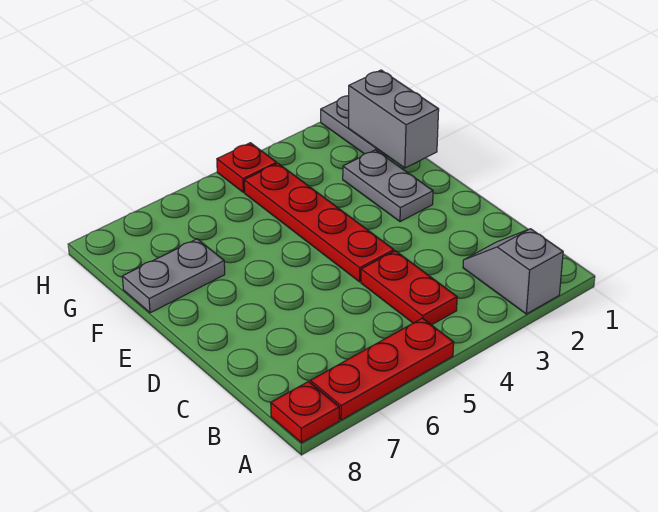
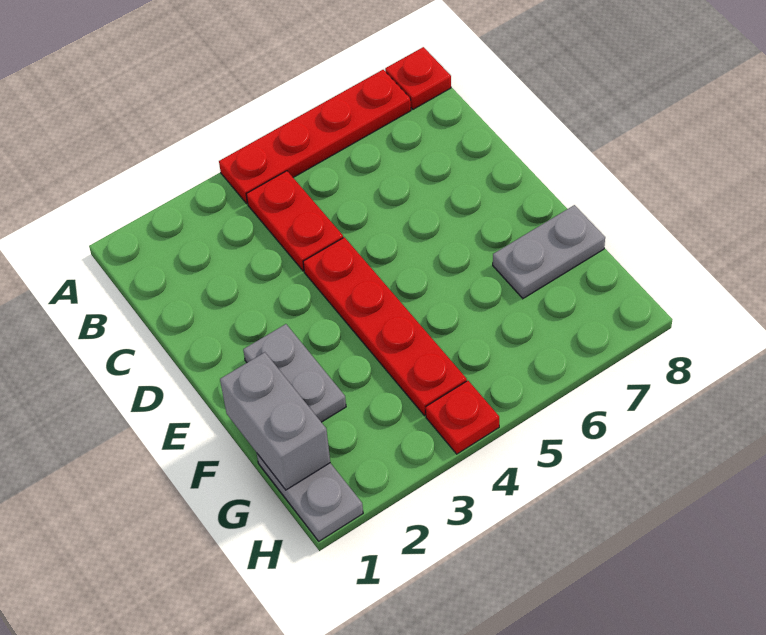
grey slope A2:B2 level 1 top A -> none
red plate A5:A7 level 1 -> red plate A4:A7 level 1

